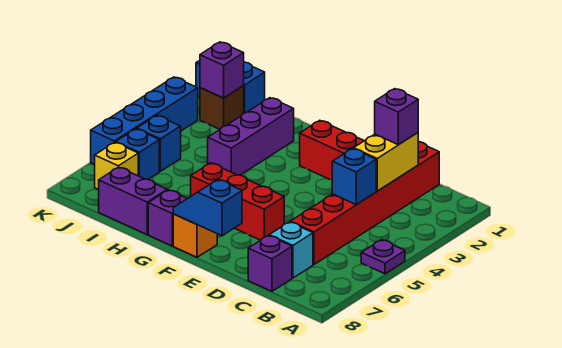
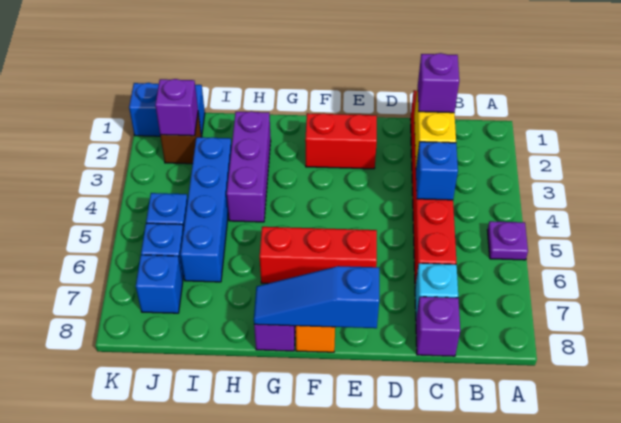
blue slope E8:F8 level 2 top E -> blue slope E8:G8 level 2 top E
purple brick H8:I8 level 1 -> none
yellow brick J7 level 1 -> blue brick J7 level 1
blue brick K3:K6 level 1 -> blue brick I3:I6 level 1

